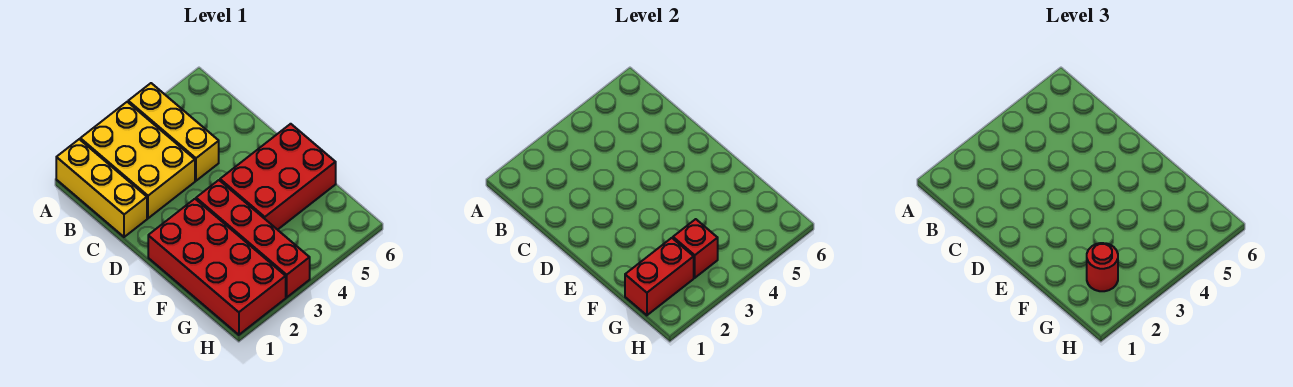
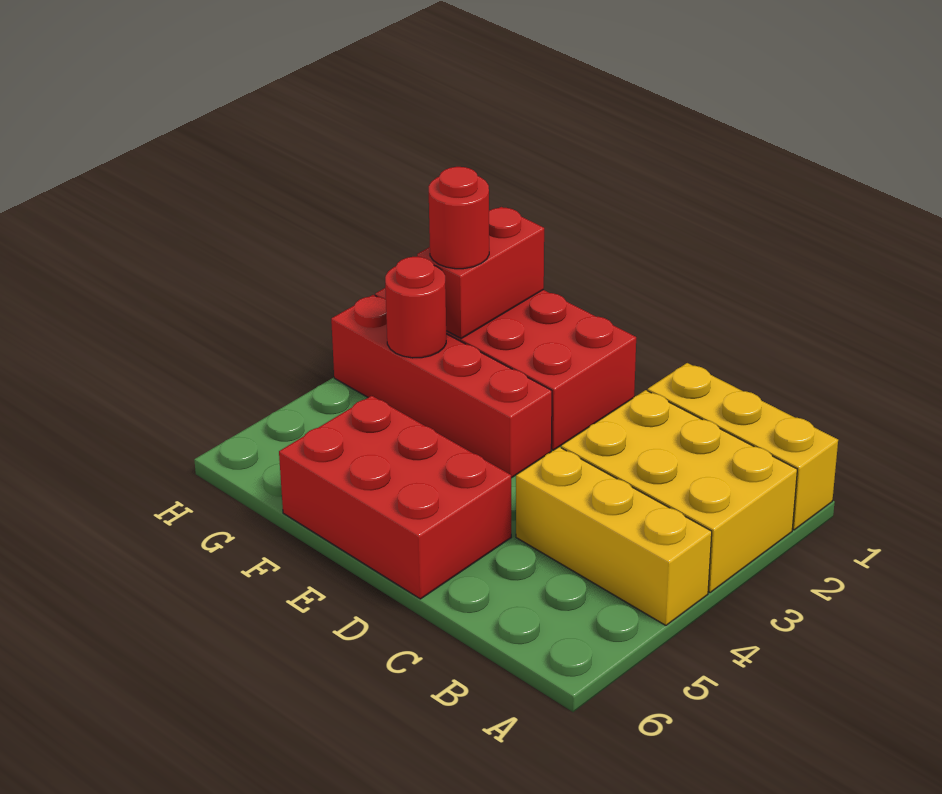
red brick E4:F6 level 1 -> red brick D5:F6 level 1
red brick G3 level 2 -> red round brick G3 level 2

